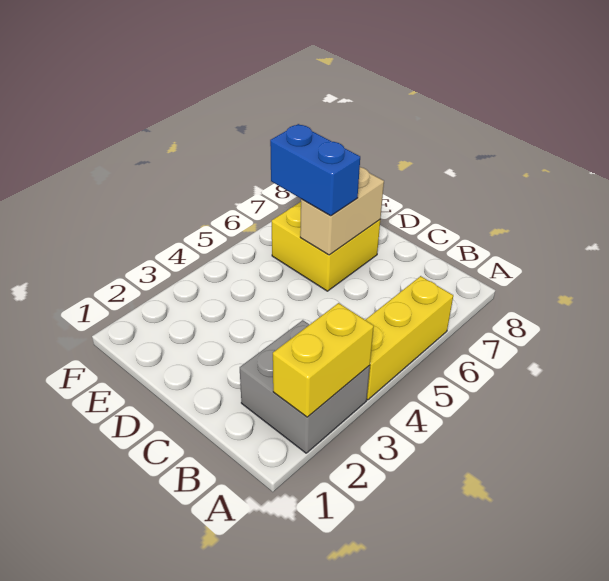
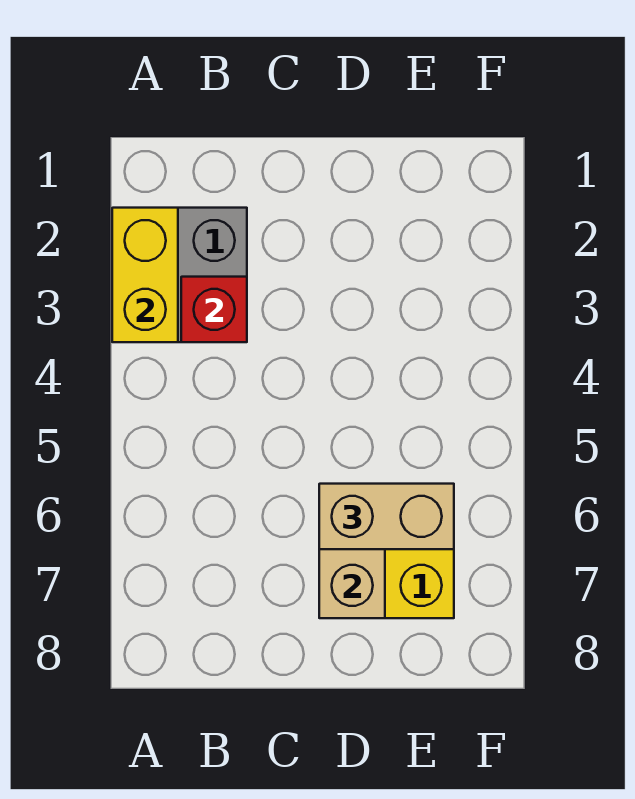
yellow brick A4:A6 level 1 -> none
none -> red brick B3 level 2
blue brick D6:E6 level 3 -> tan brick D6:E6 level 3

